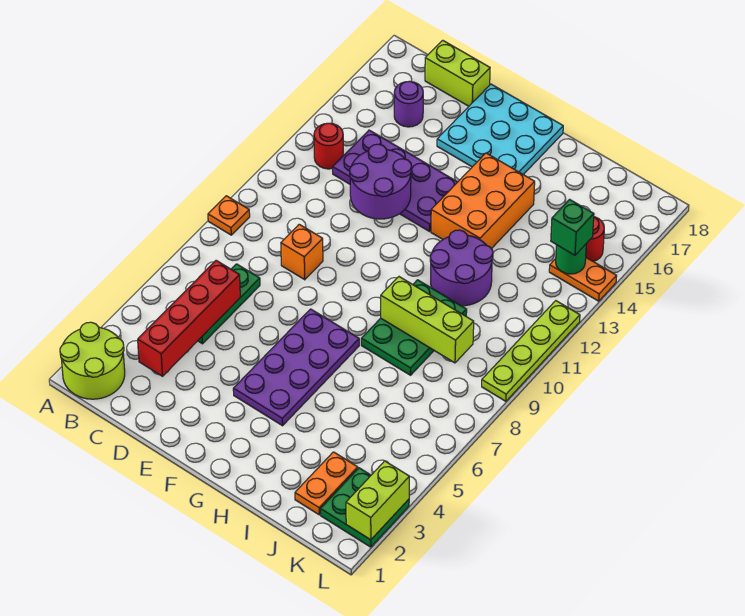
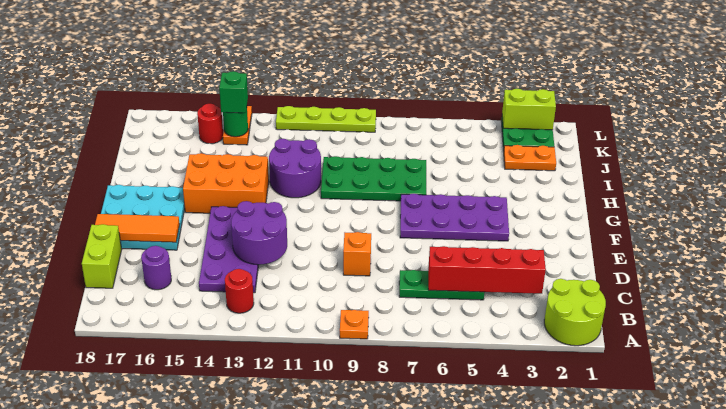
none -> orange tile E16:E18 level 2
green plate H8:I10 level 1 -> green plate H7:I10 level 1
lime brick H9:J9 level 2 -> none

